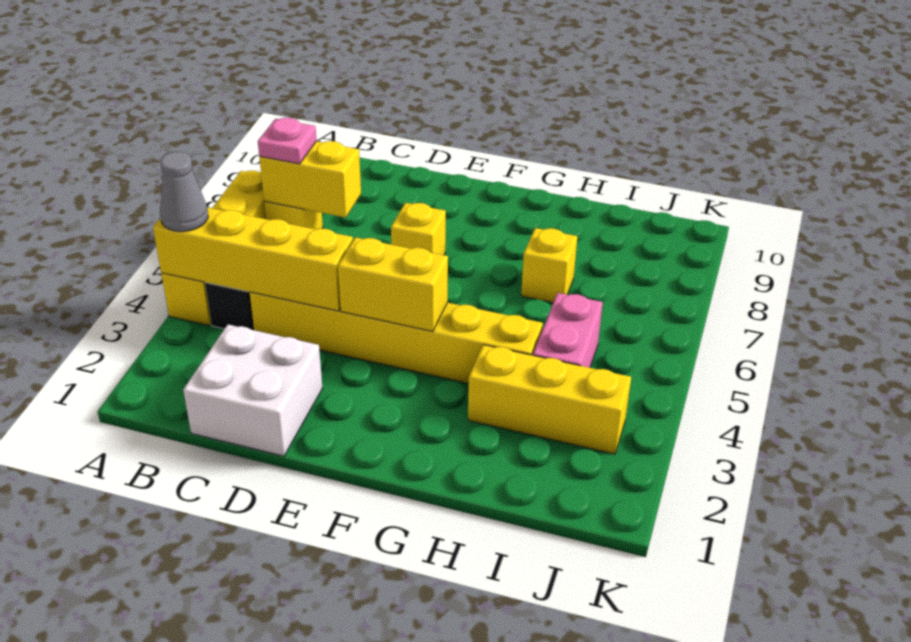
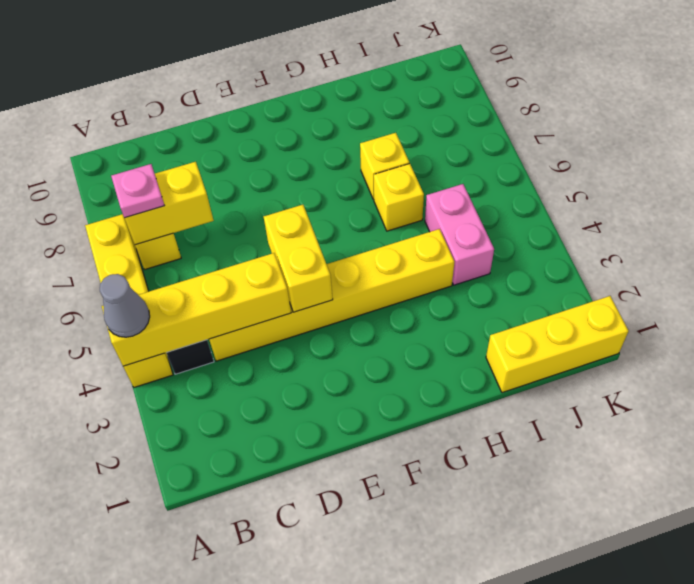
white brick C1:D2 level 1 -> none
yellow brick E4:F4 level 2 -> yellow brick E4:E5 level 2
yellow brick E7 level 1 -> yellow brick H6 level 1
yellow brick H3:J3 level 1 -> yellow brick I1:K1 level 1

